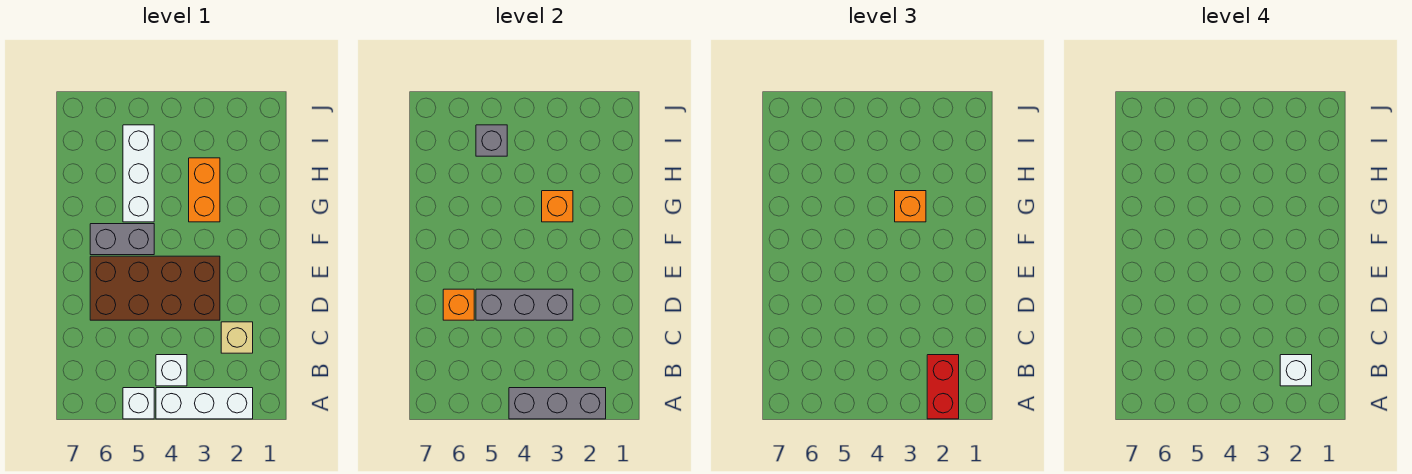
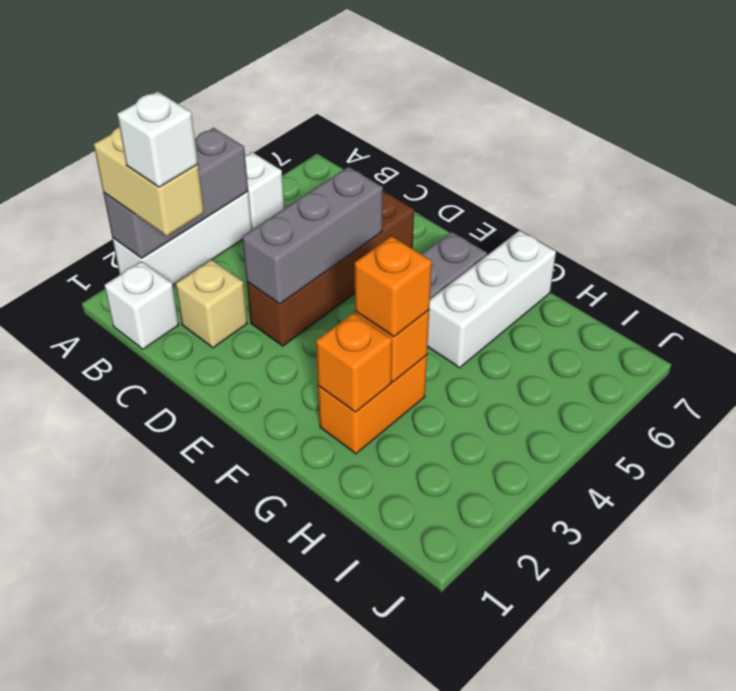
red brick A2:B2 level 3 -> tan brick A2:B2 level 3
white brick B4 level 1 -> white brick B1 level 1
brown brick D3:E6 level 1 -> brown brick D3:D6 level 1
orange brick D6 level 2 -> orange brick G2 level 2
orange brick G3:H3 level 1 -> orange brick G2:G3 level 1
white brick G5:I5 level 1 -> white brick G5:G7 level 1
grey brick I5 level 2 -> none

